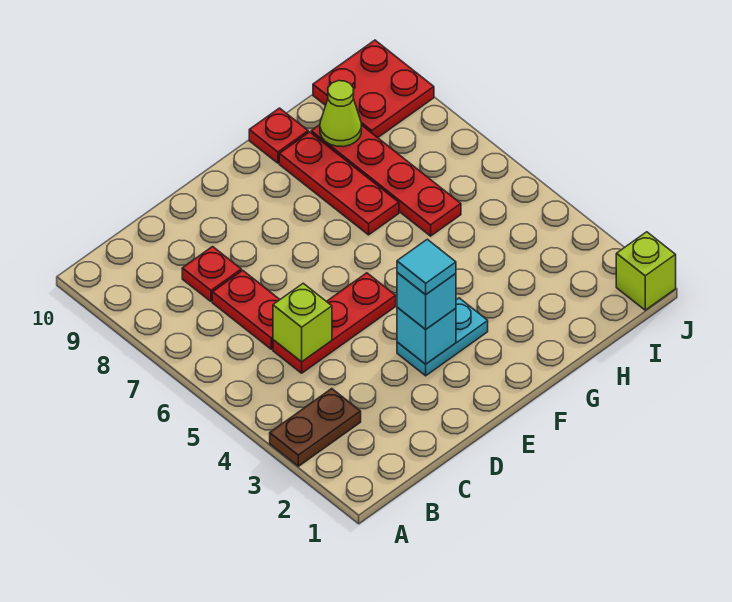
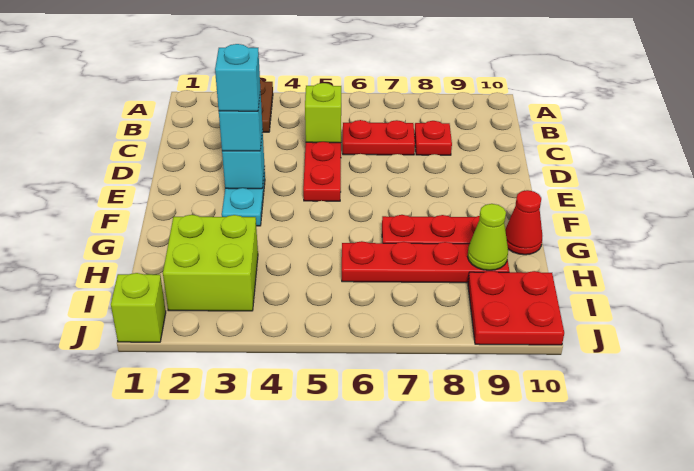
cyan tile E3 level 4 -> cyan brick E3 level 4
red plate G10 level 1 -> red cone G10 level 1
none -> lime brick H2:I3 level 1

